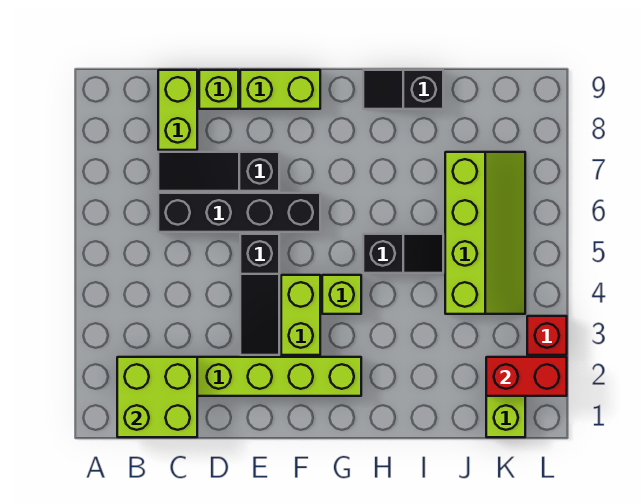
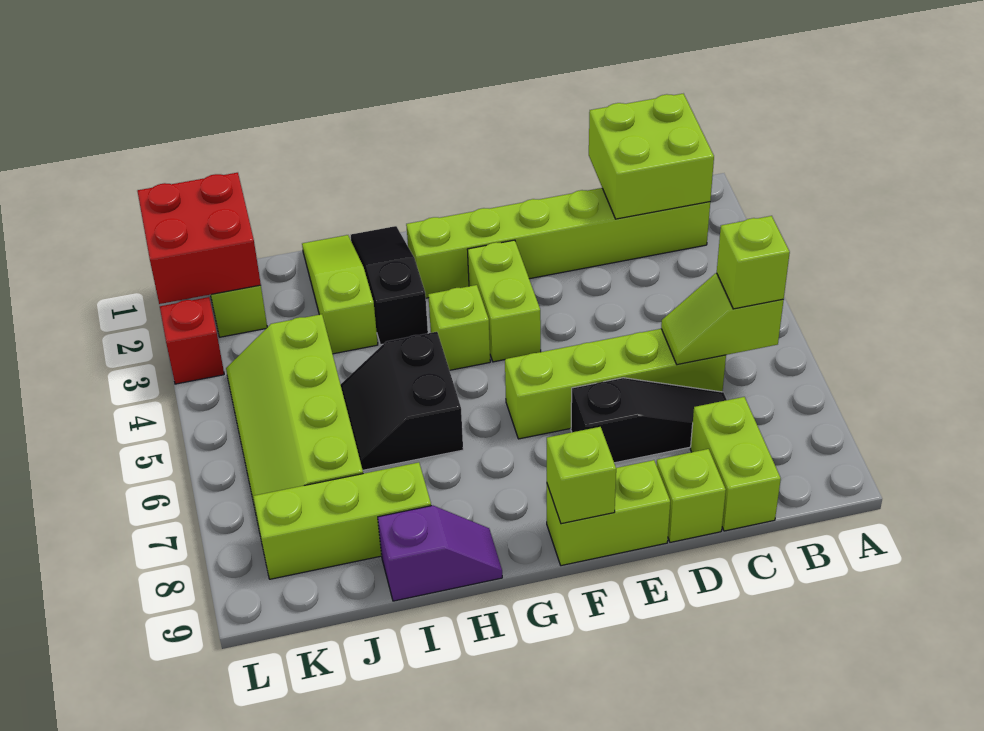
none -> lime slope B6:C6 level 2 top B
none -> lime brick B6 level 3
black brick C6:F6 level 1 -> lime brick C6:F6 level 1
black slope E3:E5 level 1 top 5 -> black slope H1:H3 level 1 top 3
none -> lime brick F9 level 2
black slope H5:I5 level 1 top H -> black slope H5:I6 level 1 top H
black slope H9:I9 level 1 top I -> purple slope H9:I9 level 1 top I
none -> lime slope I1:I3 level 1 top 3
none -> lime brick I8:K8 level 1
red brick K2:L2 level 2 -> red brick K1:L2 level 2

